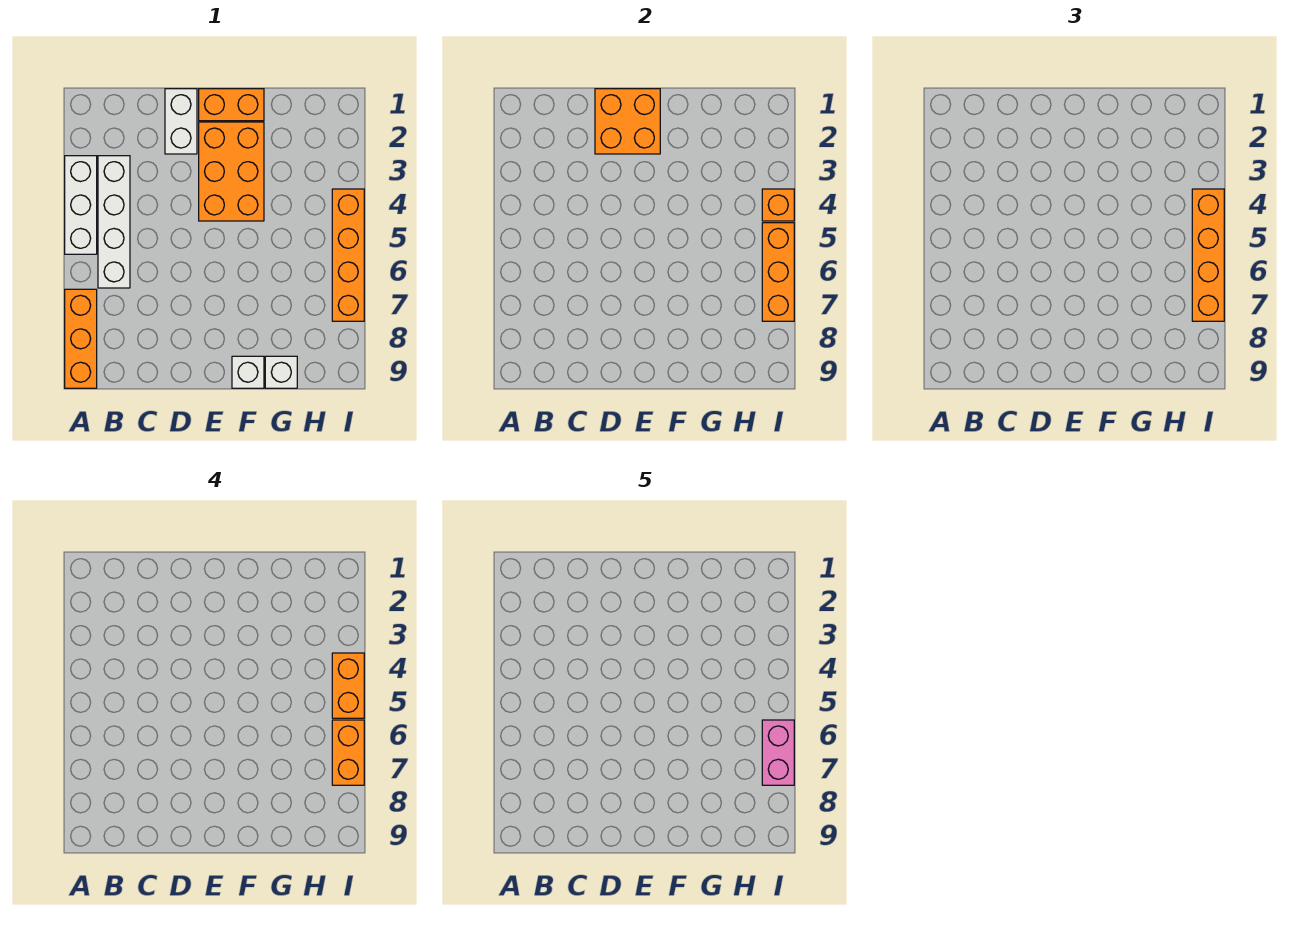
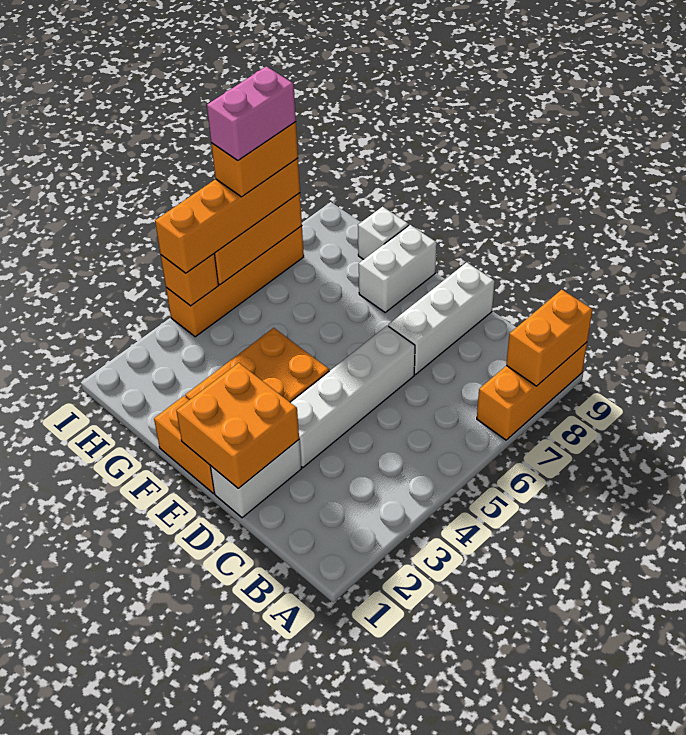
white brick A3:A5 level 1 -> white brick D7:D9 level 1
white brick B3:B6 level 1 -> white brick D3:D6 level 1
white brick F9 level 1 -> white brick F8:F9 level 1
orange brick I4:I5 level 4 -> orange brick A8:A9 level 2

